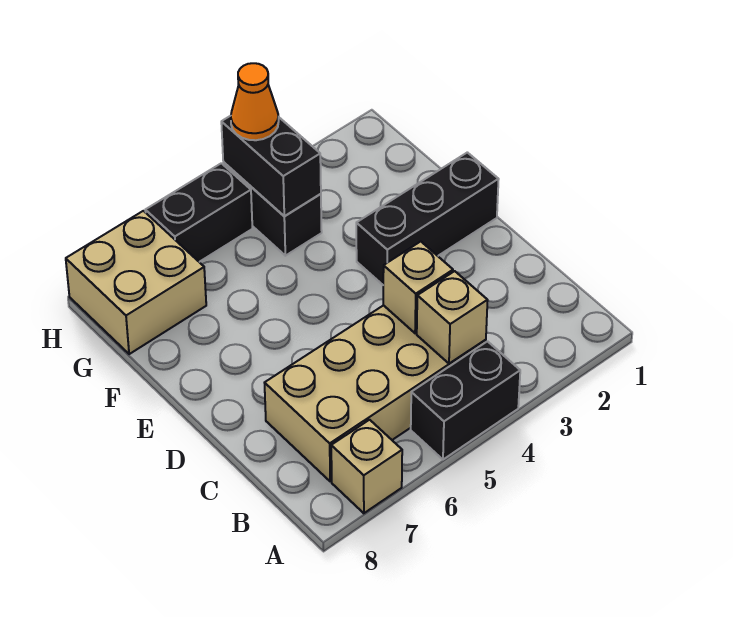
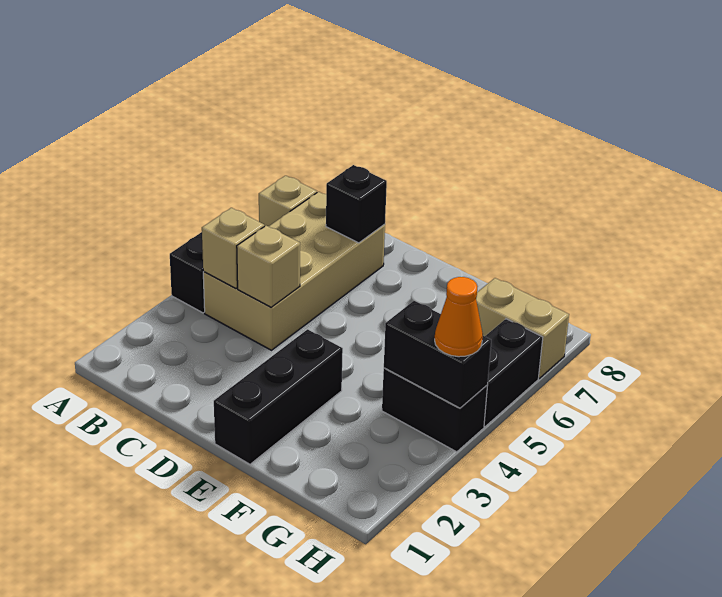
none -> black brick C7 level 2
tan brick G7:H8 level 1 -> tan brick G7:H7 level 1

